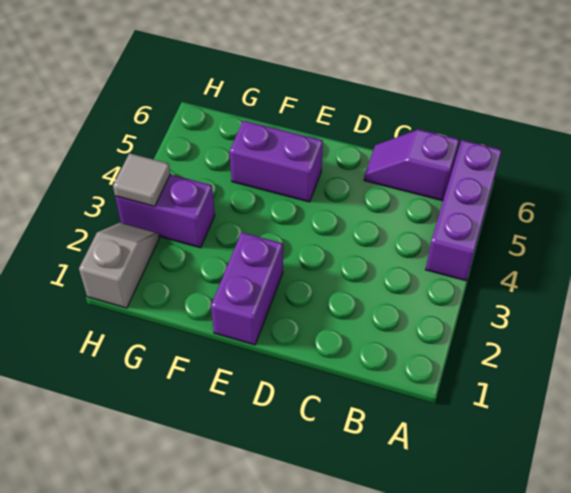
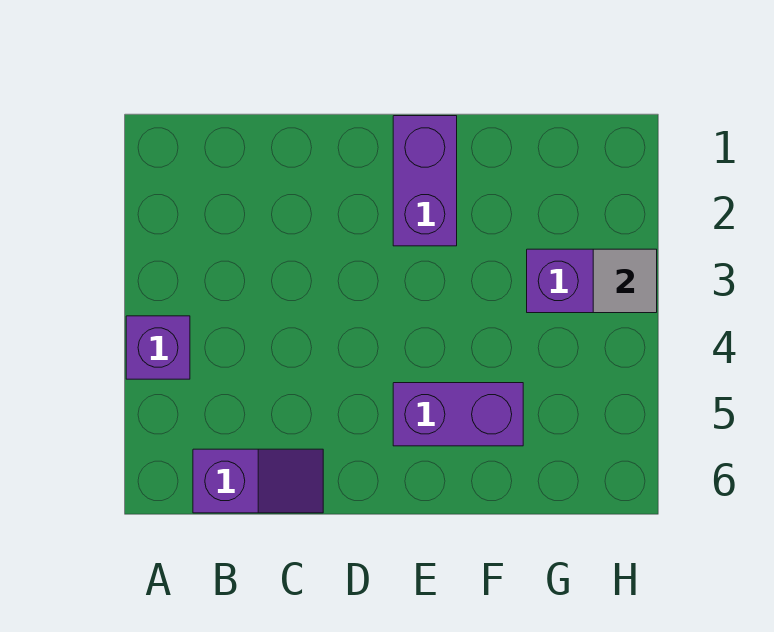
purple brick A4:A6 level 1 -> purple brick A4 level 1
grey slope H1:H2 level 1 top 1 -> none

